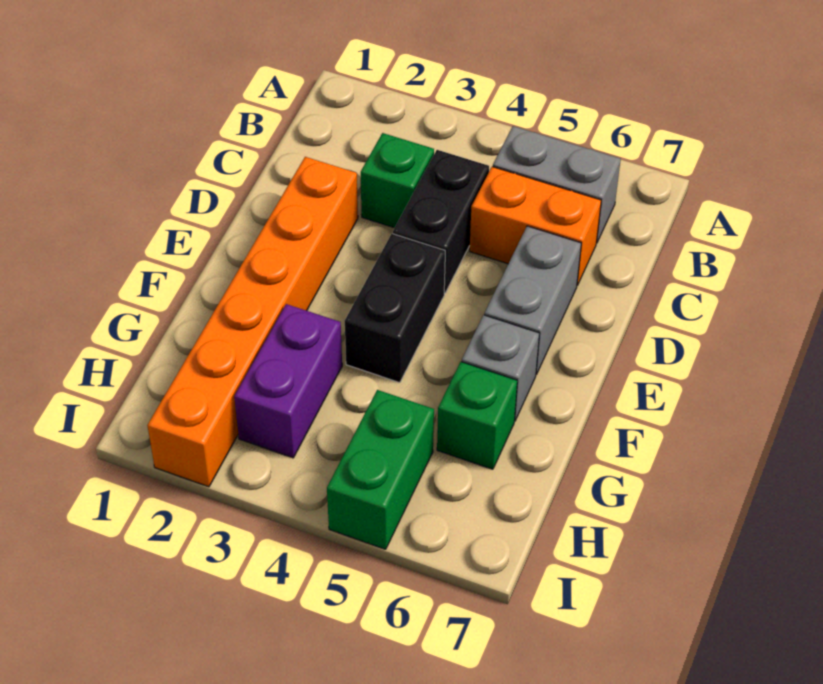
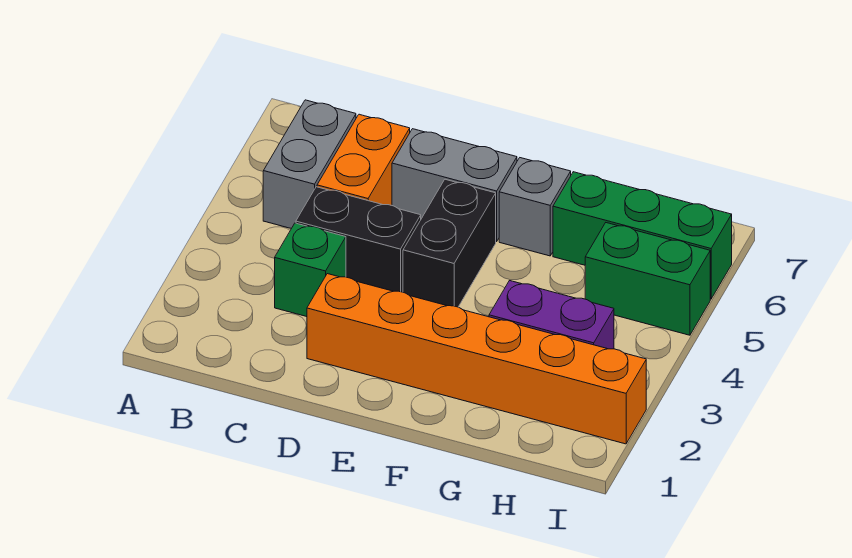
black brick E4:F4 level 1 -> black brick E4:E5 level 1
green brick G6 level 1 -> green brick G6:I6 level 1

